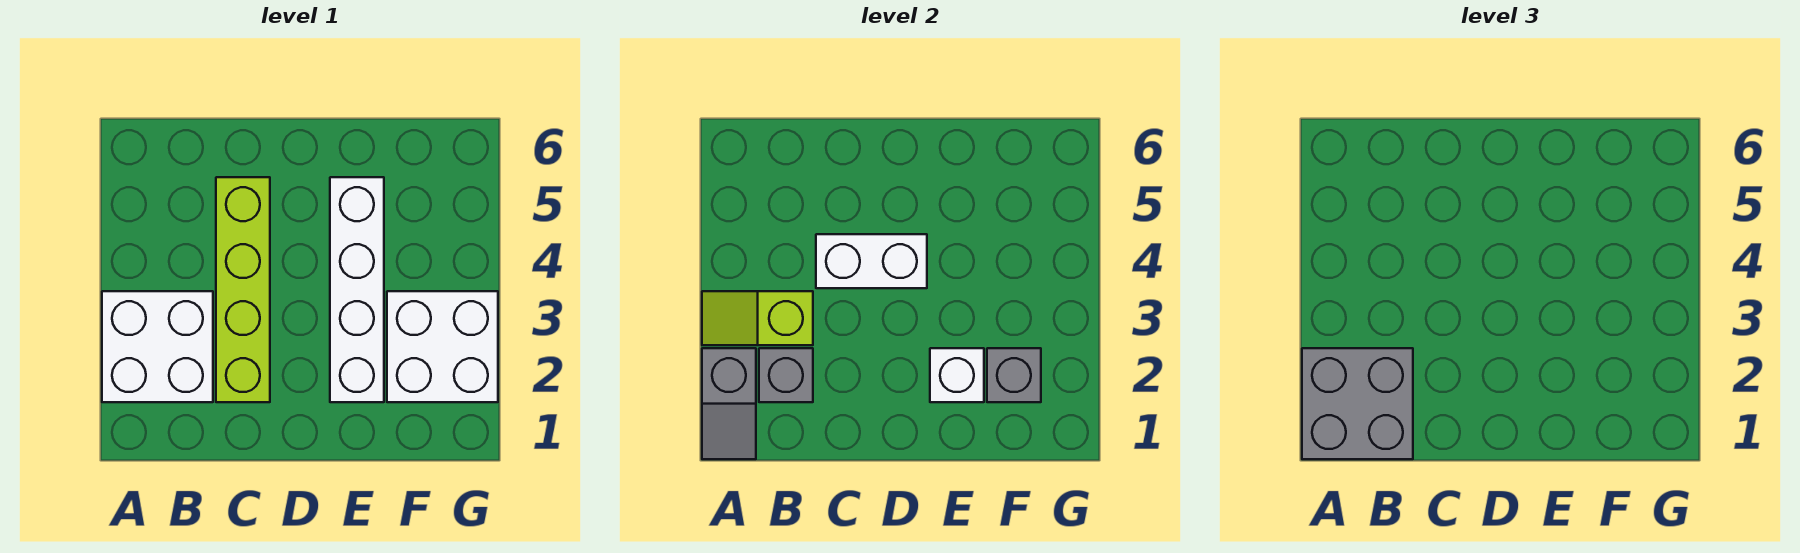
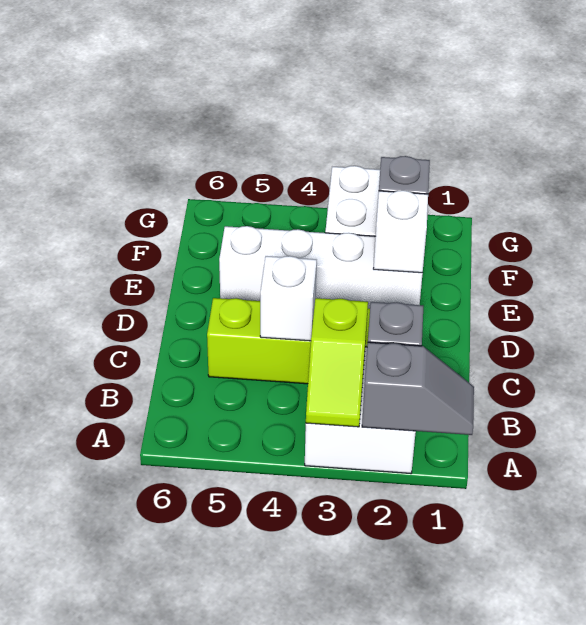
grey brick A1:B2 level 3 -> none
white brick C4:D4 level 2 -> white brick C4 level 2

